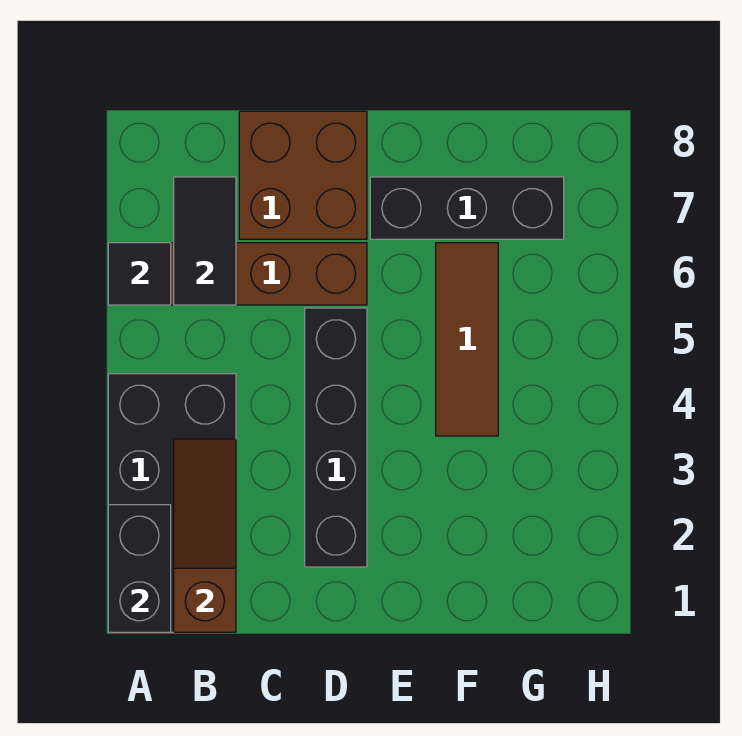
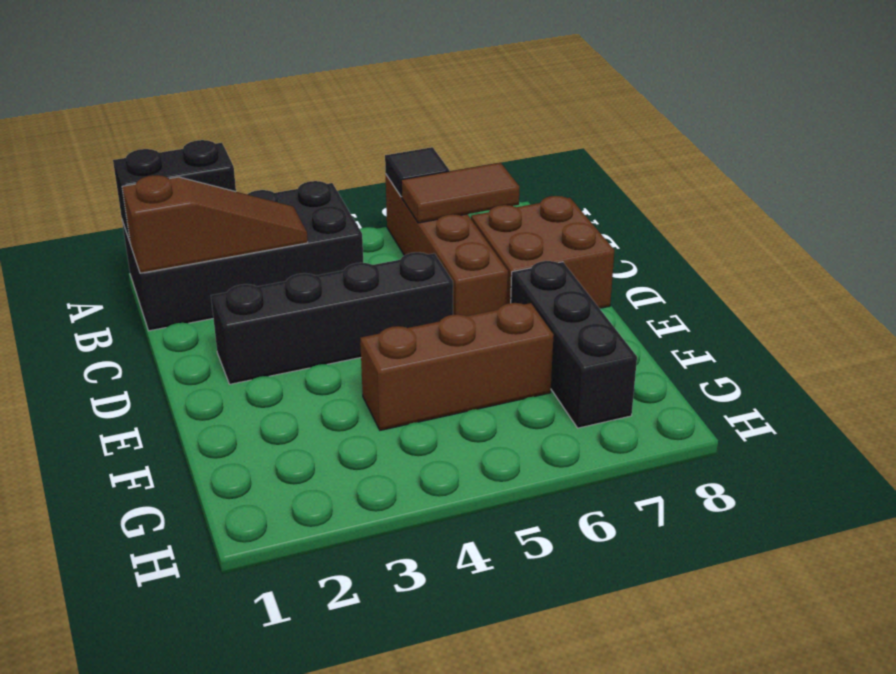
black tile B6:B7 level 2 -> brown tile B6:B7 level 2
brown tile F4:F6 level 1 -> brown brick F4:F6 level 1

